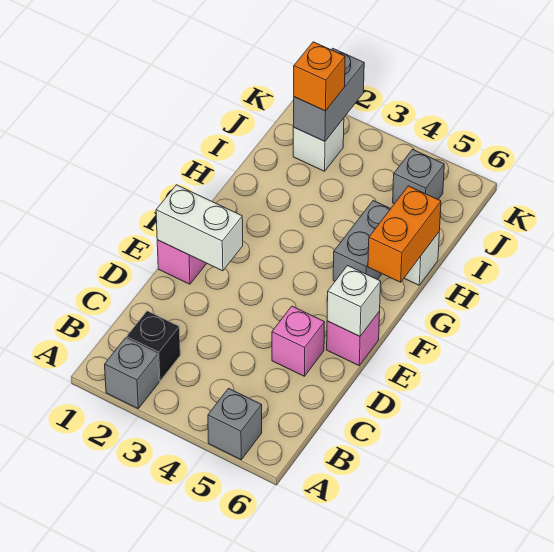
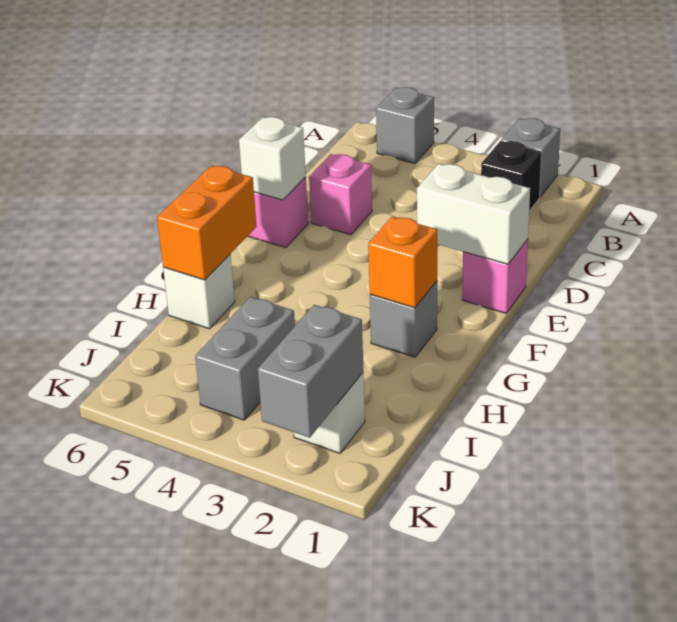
grey brick G5:H5 level 1 -> grey brick I4:J4 level 1
orange brick J2 level 3 -> orange brick G2 level 2
grey brick J5 level 1 -> grey brick G2 level 1

